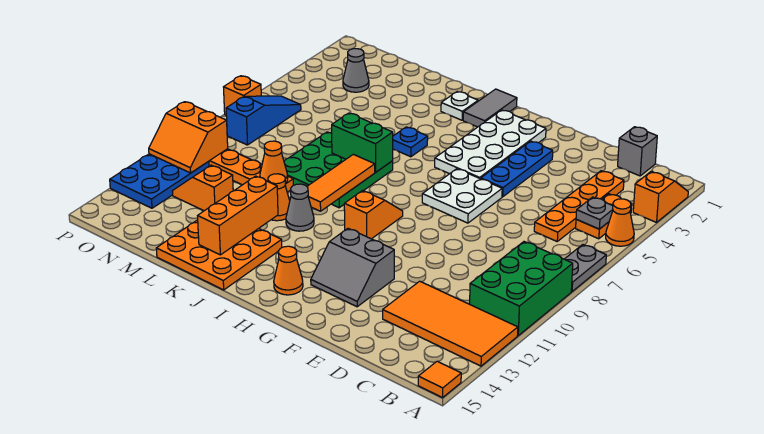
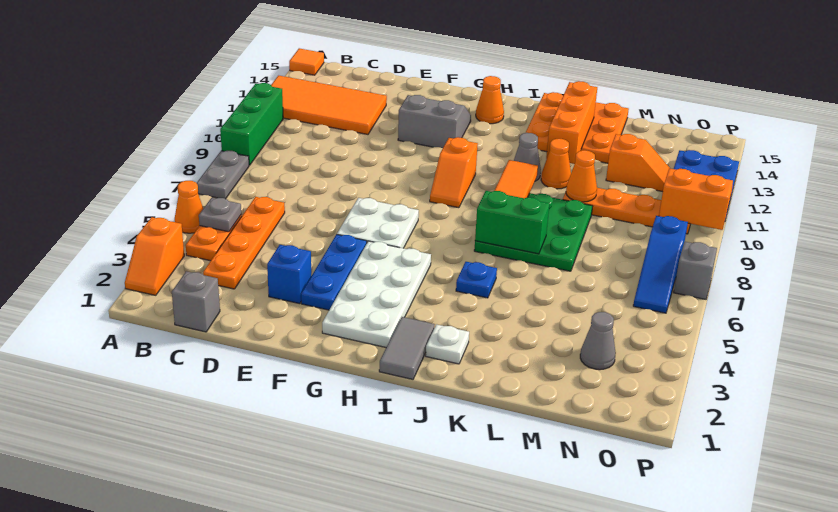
green brick A9:B11 level 1 -> green brick A9:A11 level 1
none -> blue brick E3 level 1
orange brick P7 level 1 -> grey brick P7 level 1

